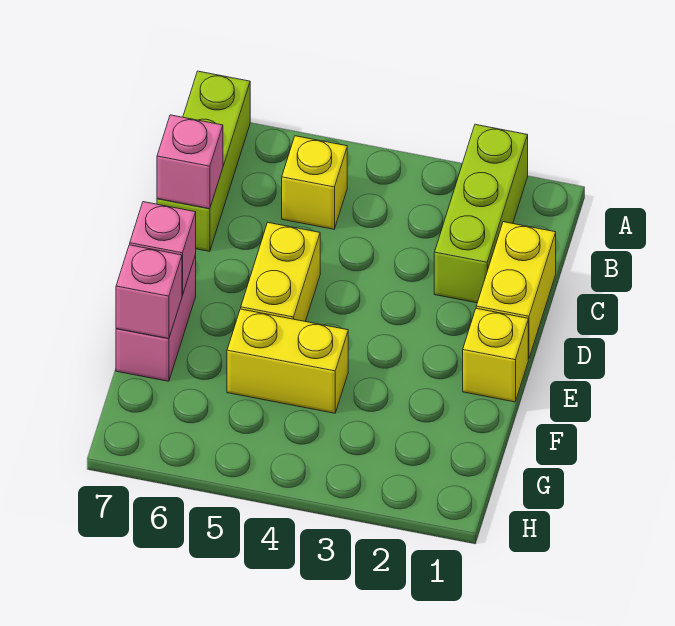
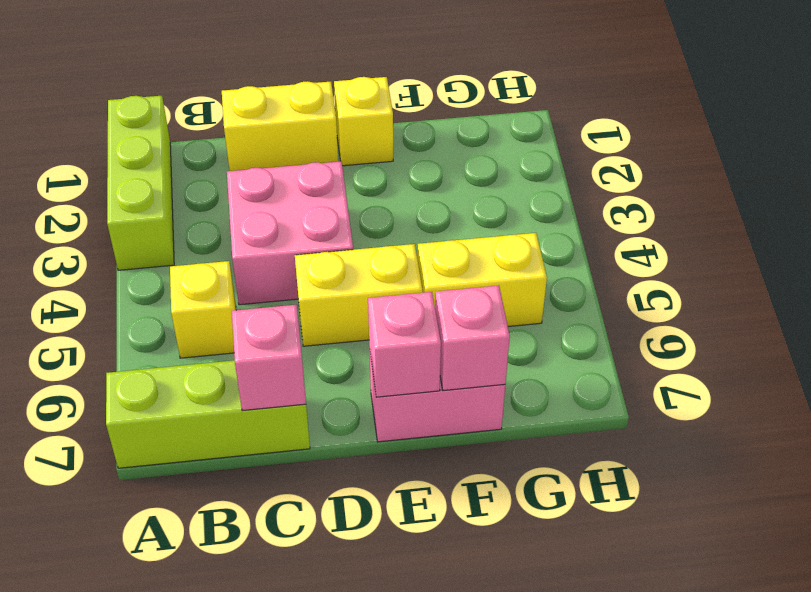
lime brick A2:C2 level 1 -> lime brick A1:A3 level 1
none -> pink brick C3:D4 level 1
yellow brick F4:F5 level 1 -> yellow brick F5:G5 level 1

